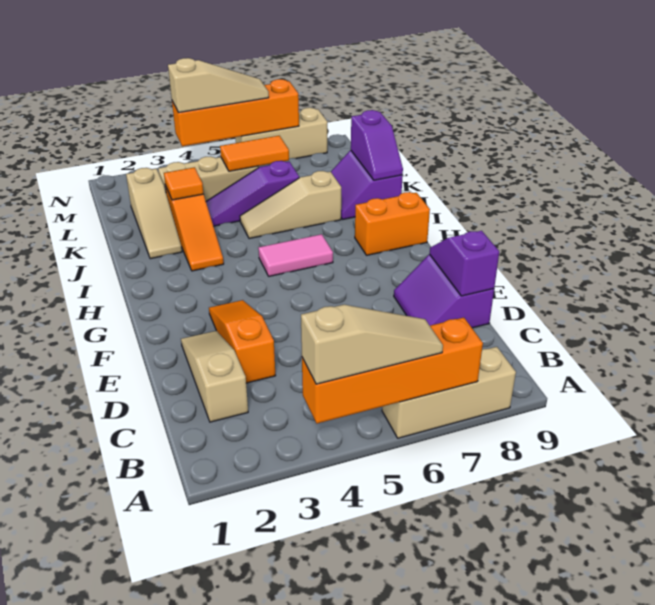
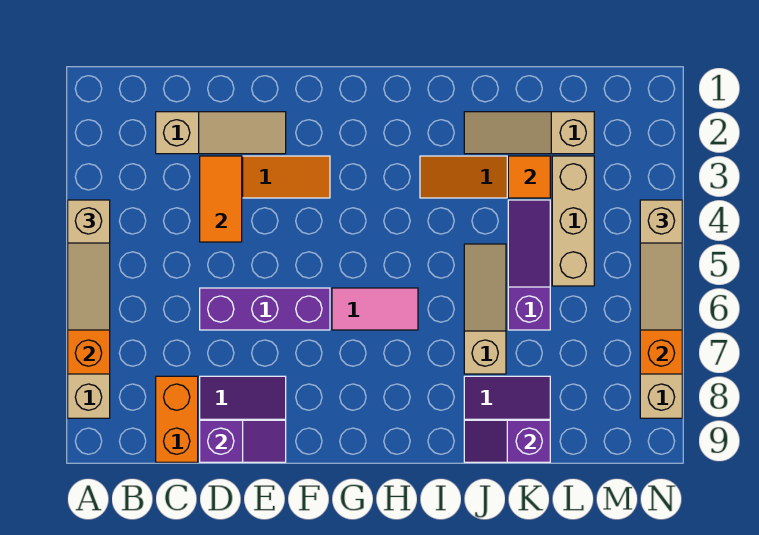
none -> purple brick D6:F6 level 1
pink tile H5:H6 level 1 -> pink tile G6:H6 level 1
orange brick H8:H9 level 1 -> orange brick C8:C9 level 1
orange tile L5:L6 level 2 -> orange tile D3:D4 level 2

